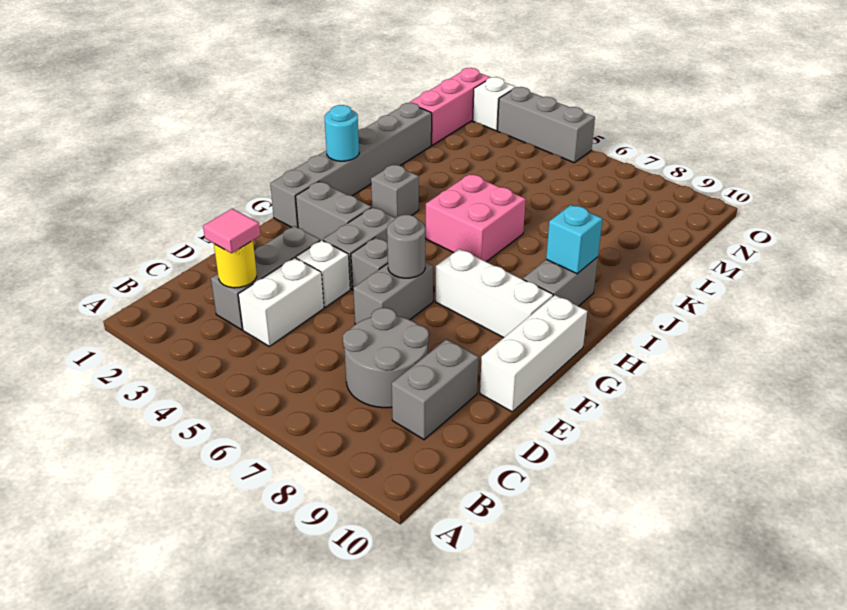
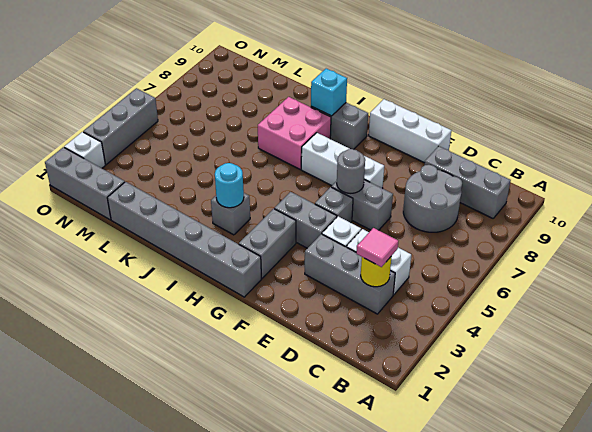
grey brick C9:D9 level 1 -> grey brick B9:D9 level 1
white brick G7:G9 level 1 -> white brick F7:H7 level 1
cyan round brick I1 level 2 -> cyan round brick I3 level 2
pink brick I5:J6 level 1 -> pink brick I7:J8 level 1
pink brick M1:O1 level 1 -> grey brick M1:O1 level 1

